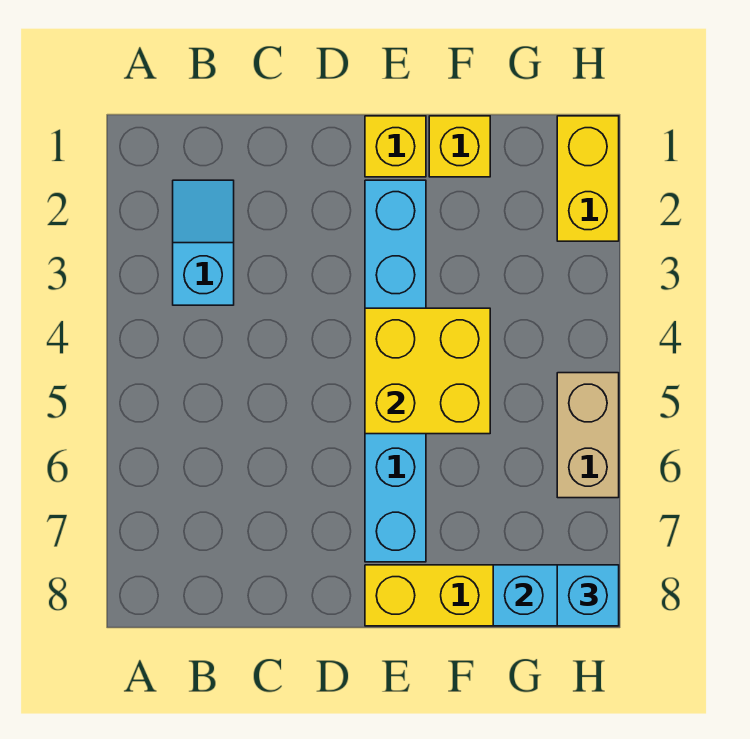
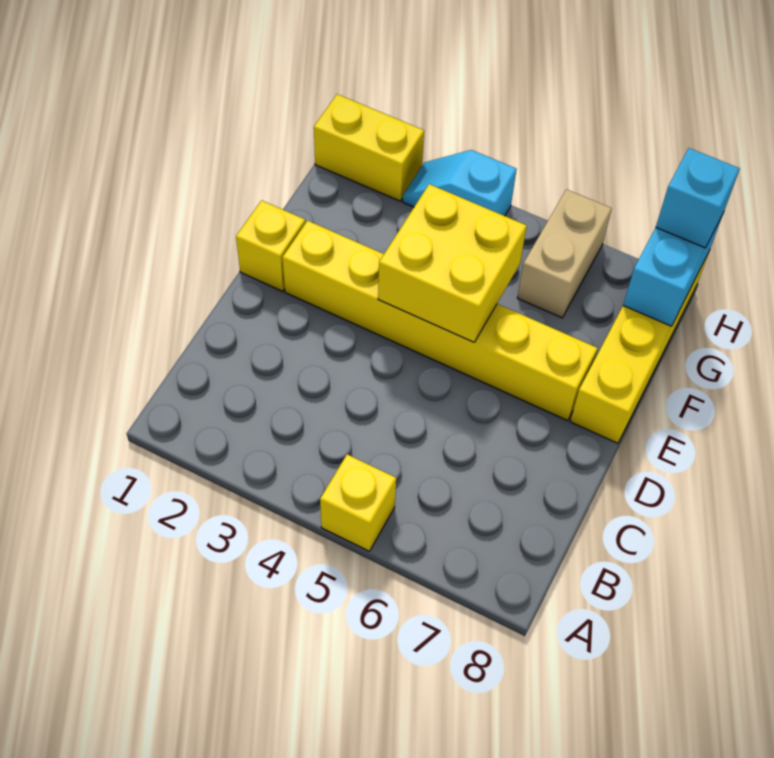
cyan slope B2:B3 level 1 top 3 -> cyan slope H3:H4 level 1 top 4
cyan brick E2:E7 level 1 -> yellow brick E2:E7 level 1
yellow brick F1 level 1 -> yellow brick A5 level 1
tan brick H5:H6 level 1 -> tan brick G6:H6 level 1

